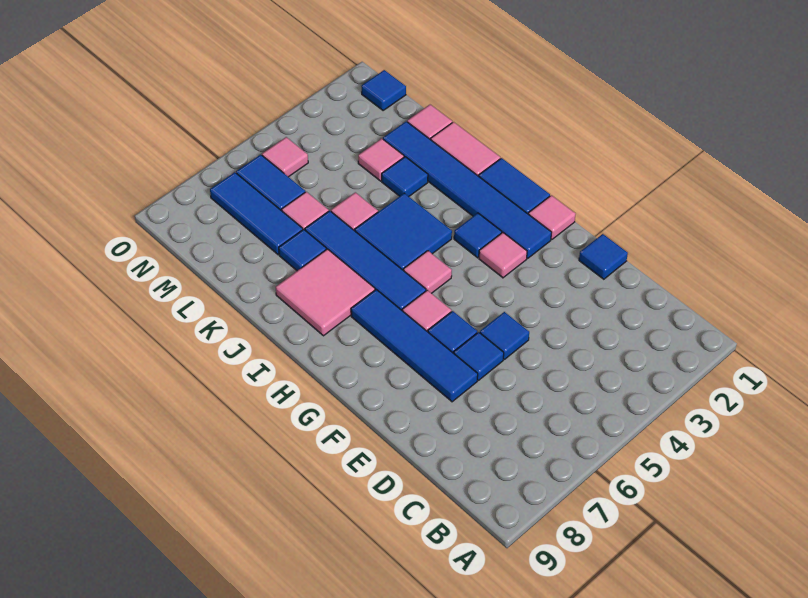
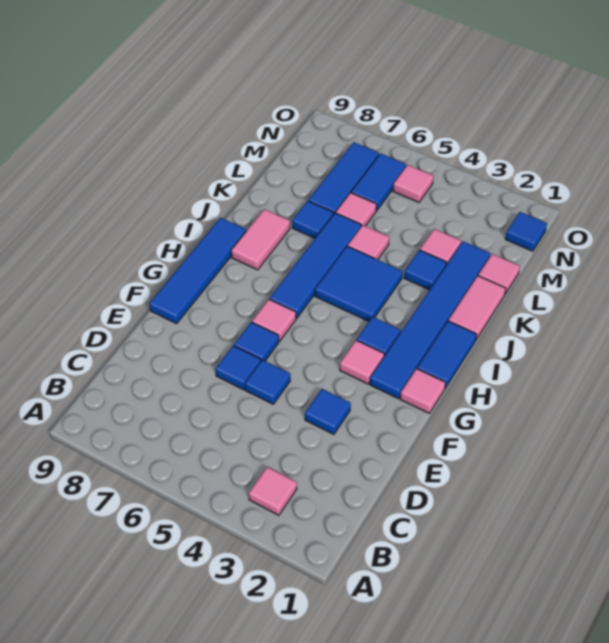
blue tile E1 level 1 -> blue tile E3 level 1
blue tile E7:H7 level 1 -> blue tile F9:I9 level 1
pink tile H5 level 1 -> pink tile B3 level 1
pink tile I7:J8 level 1 -> pink tile I8:J8 level 1

